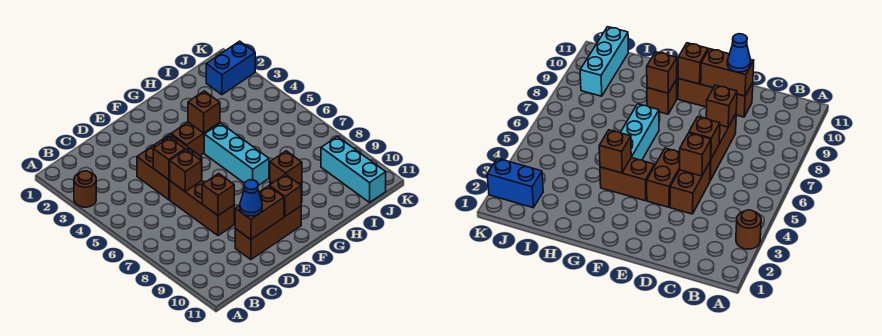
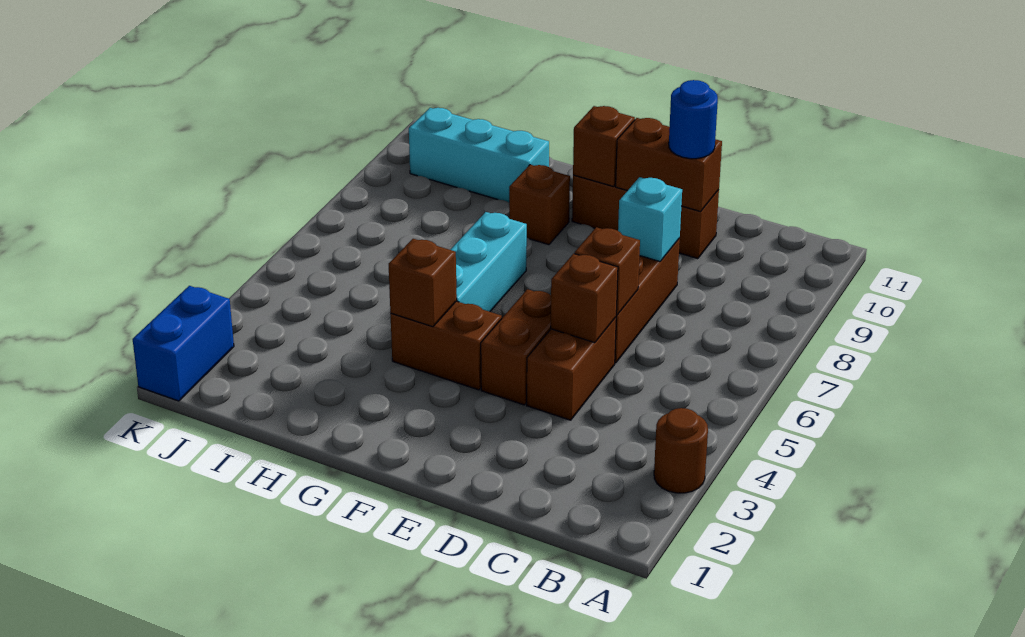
brown brick D8 level 2 -> cyan brick D8 level 2
blue cone D10 level 3 -> blue round brick D10 level 3
brown brick G9 level 2 -> none
blue brick J2:K2 level 1 -> blue brick K1:K2 level 1
cyan brick J9:J11 level 1 -> cyan brick H10:J10 level 1

